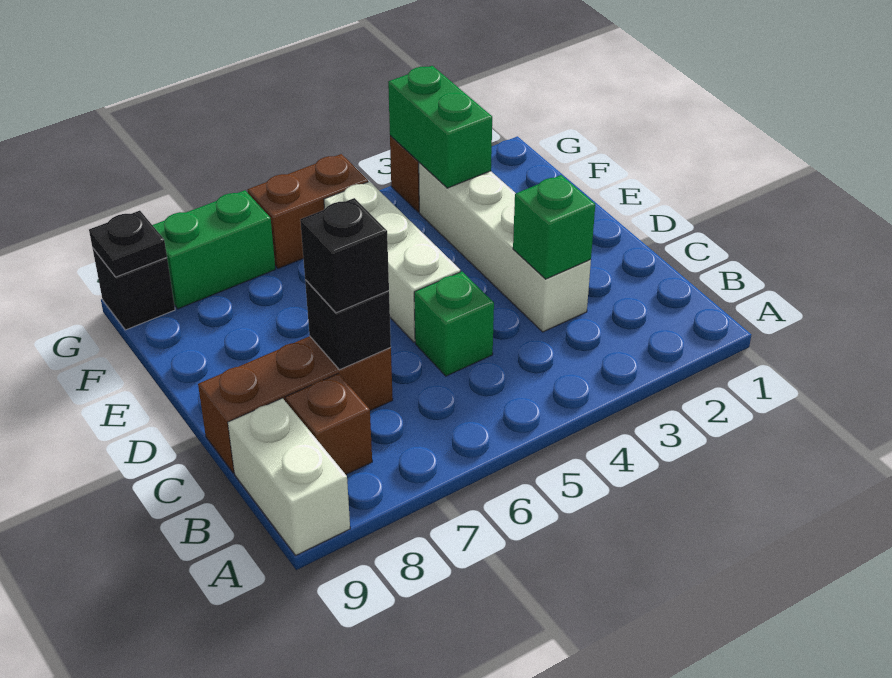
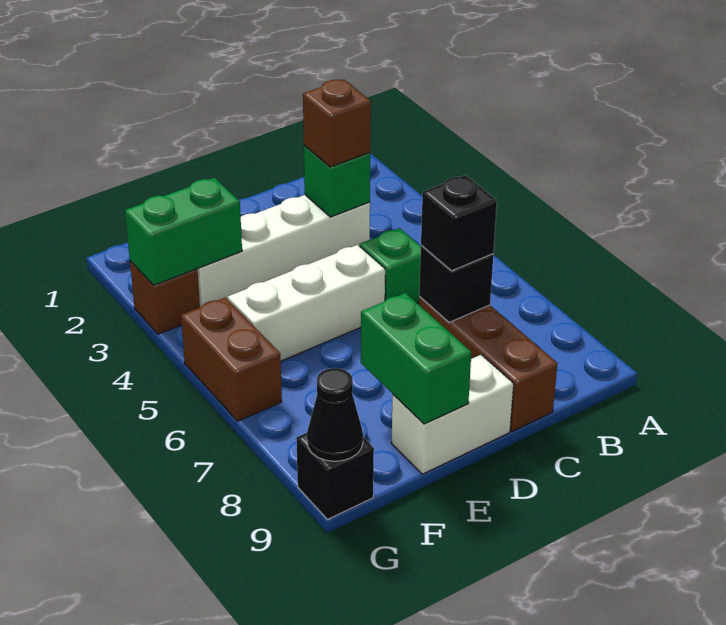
white brick A9:B9 level 1 -> white brick D9:E9 level 1
brown brick B8 level 1 -> brown brick C3 level 3
green brick G7:G8 level 1 -> green brick E8:E9 level 2
black plate G9 level 2 -> black cone G9 level 2

